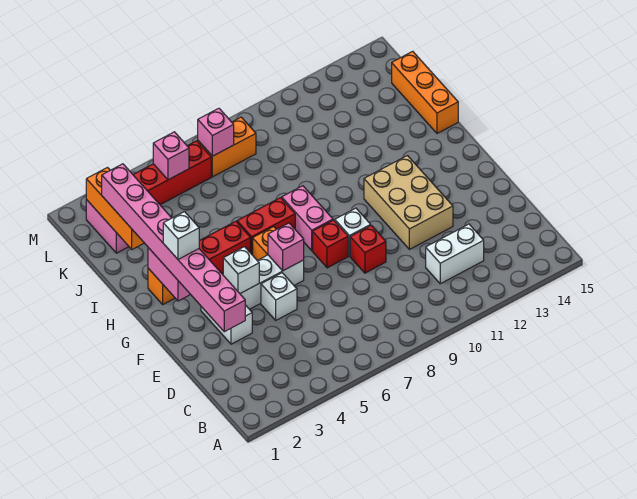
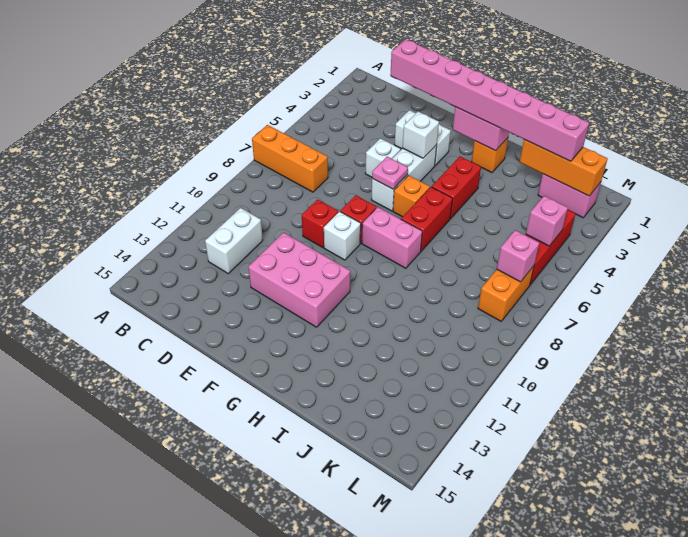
tan brick E11:G12 level 1 -> pink brick E11:G12 level 1
pink brick F6 level 2 -> pink plate F6 level 2
white brick G2 level 4 -> none
orange brick I15:K15 level 1 -> orange brick A7:C7 level 1

